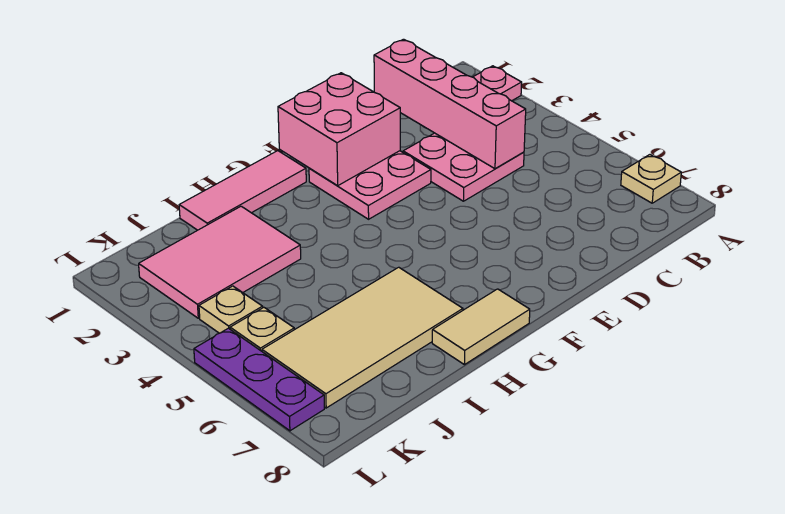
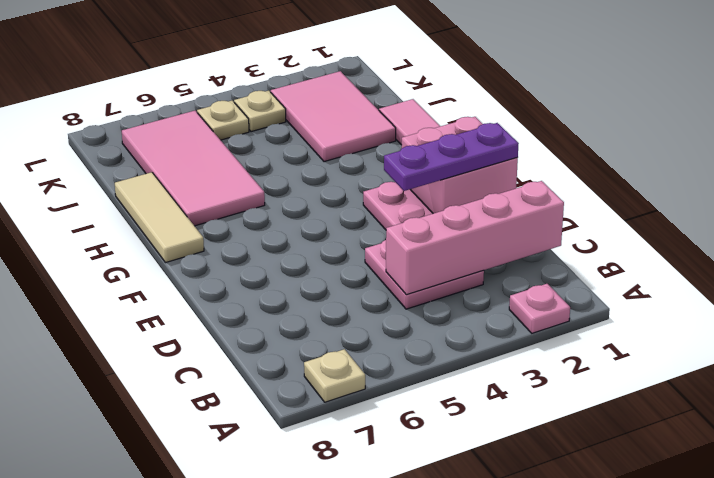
tan tile G8:H8 level 1 -> tan tile G8:I8 level 1
tan tile H6:K7 level 1 -> pink tile H6:K7 level 1
purple plate L5:L7 level 1 -> purple plate E1:E3 level 3

